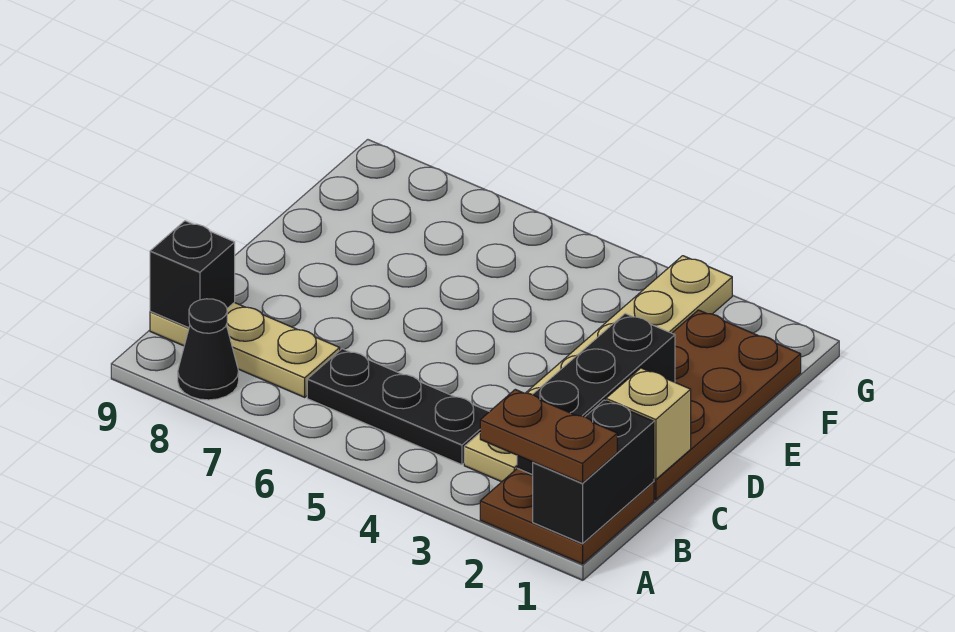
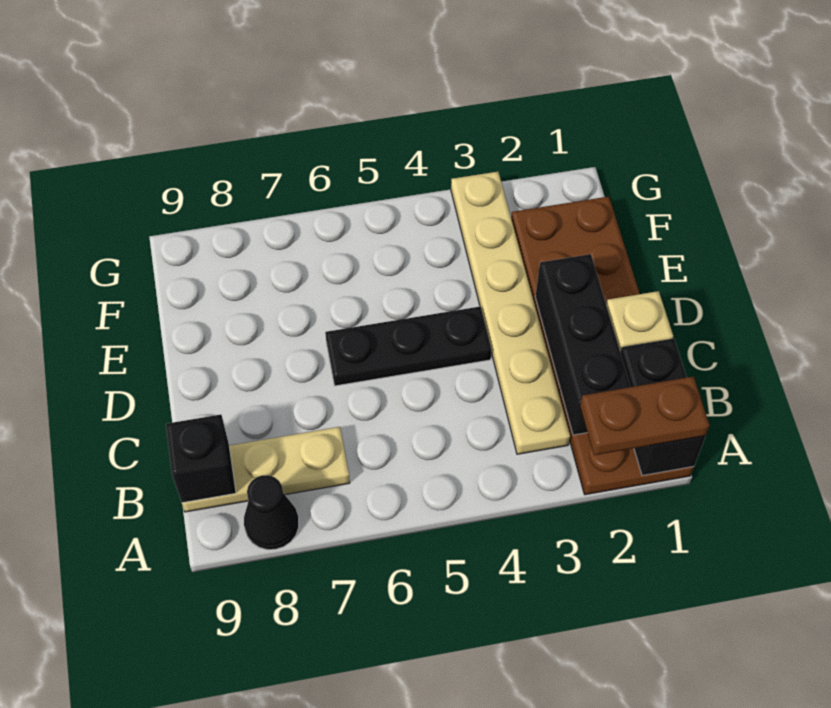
black plate B4:B6 level 1 -> black plate D4:D6 level 1

